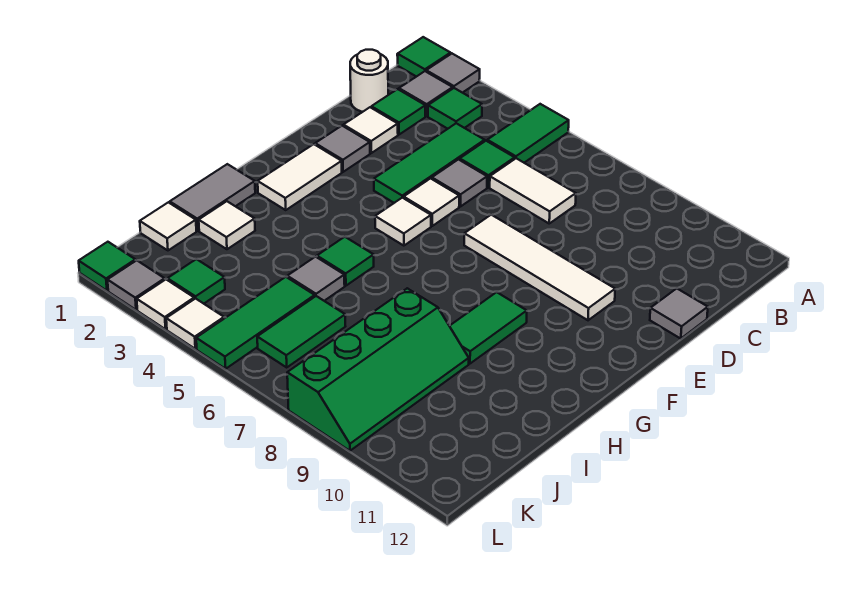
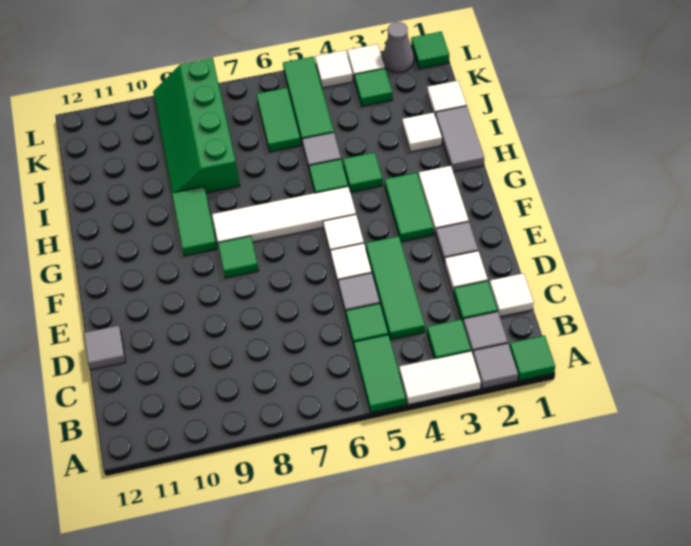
white round brick C1 level 1 -> white tile C1 level 1
white tile C6:C7 level 1 -> white tile A3:A4 level 1
white tile E7:E10 level 1 -> white tile G5:G8 level 1
none -> green tile F3:G3 level 1
none -> green tile F8 level 1
none -> green tile H4 level 1
grey tile L2 level 1 -> grey cone L2 level 1

